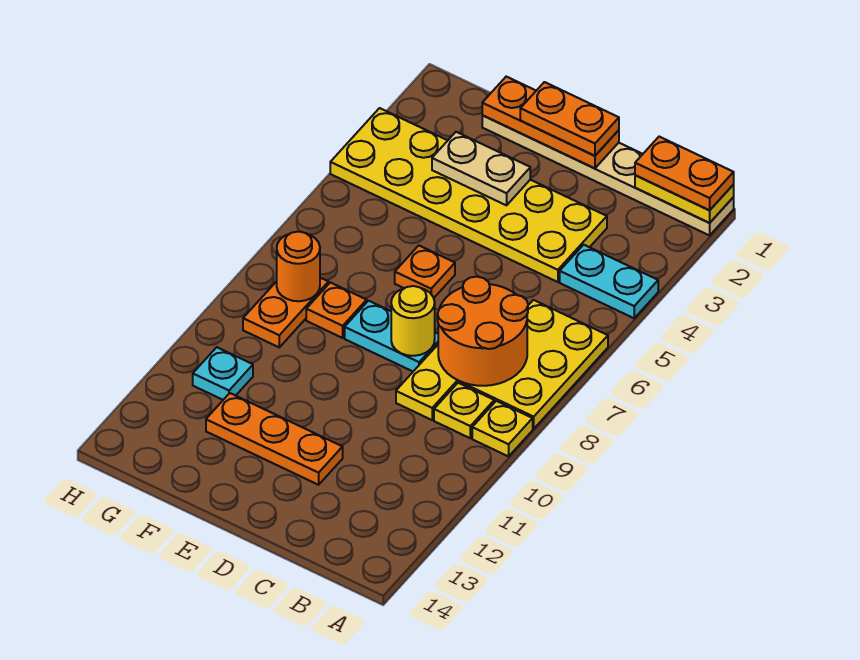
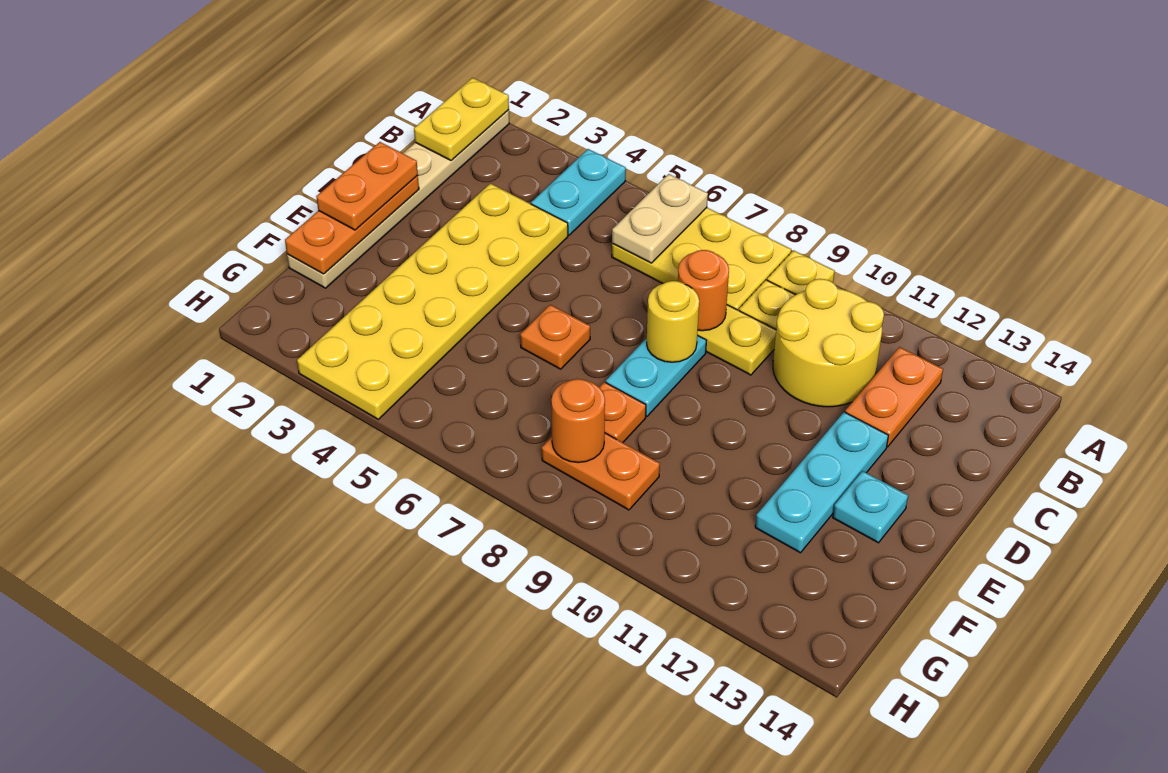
orange plate A1:B1 level 3 -> orange plate B12:C12 level 1
orange round brick B7:C8 level 2 -> orange round brick C8 level 2
none -> yellow round brick B10:C11 level 1
orange plate D12:F12 level 1 -> cyan plate D12:F12 level 1
tan plate E3:F3 level 2 -> tan plate A6:B6 level 2
cyan plate G11 level 1 -> cyan plate E13 level 1

